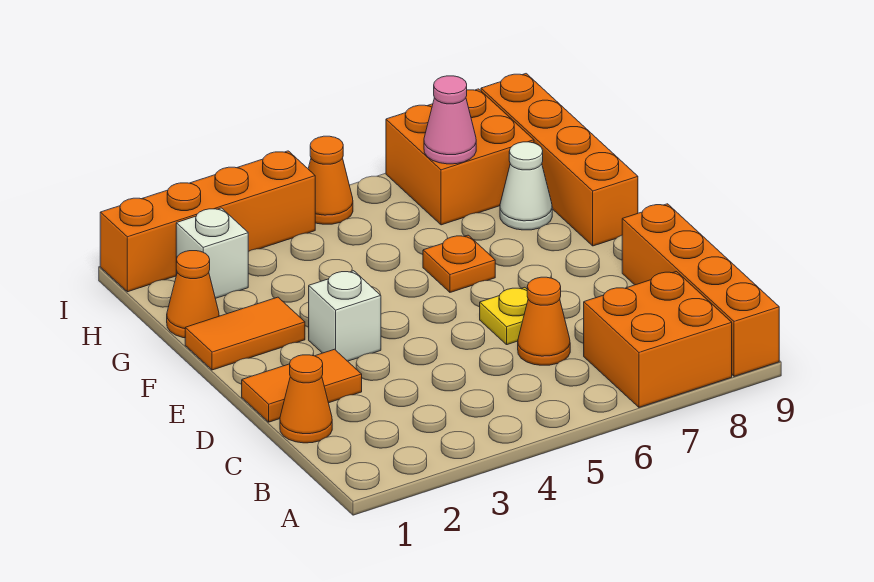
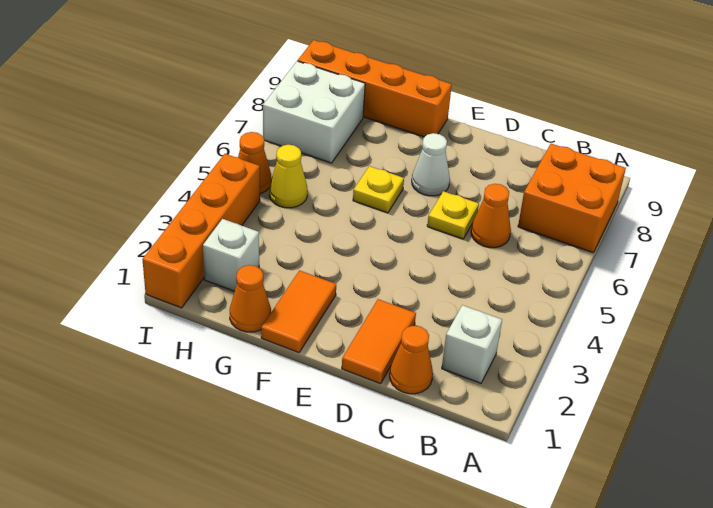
orange brick A9:D9 level 1 -> none
white brick E3 level 1 -> white brick B2 level 1
orange plate F6 level 1 -> yellow plate F6 level 1
white cone G8 level 1 -> white cone E7 level 1
none -> yellow cone H5 level 1
orange brick H7:I8 level 1 -> white brick H7:I8 level 1
pink cone H7 level 2 -> none

